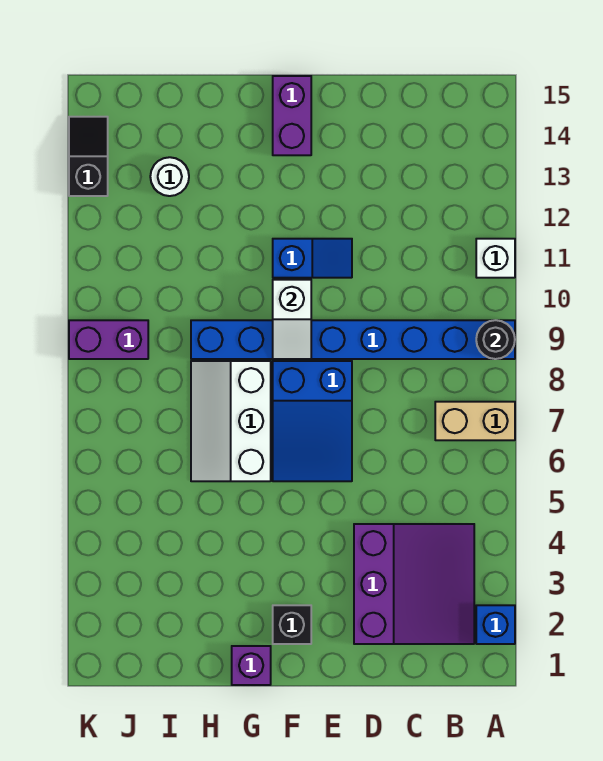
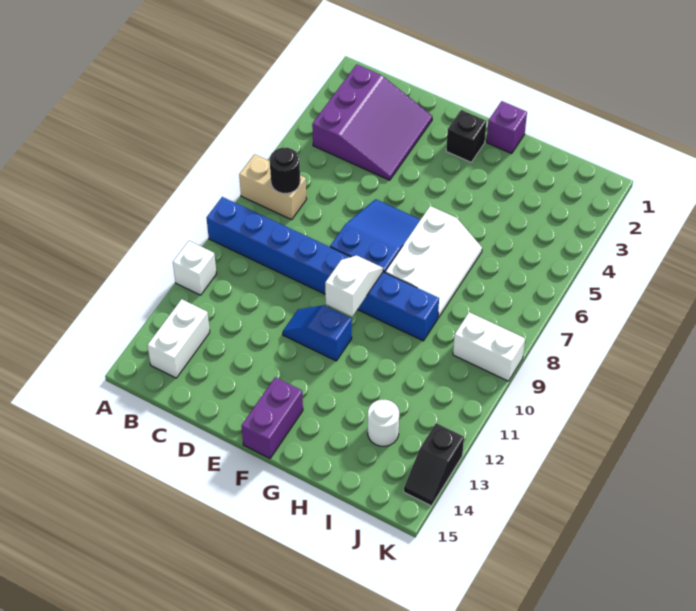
blue brick A2 level 1 -> none
black round brick A9 level 2 -> black round brick B7 level 2
purple slope B2:D4 level 1 top D -> purple slope B2:D4 level 1 top B
none -> white brick B13:B14 level 1
purple brick J9:K9 level 1 -> white brick J9:K9 level 1

